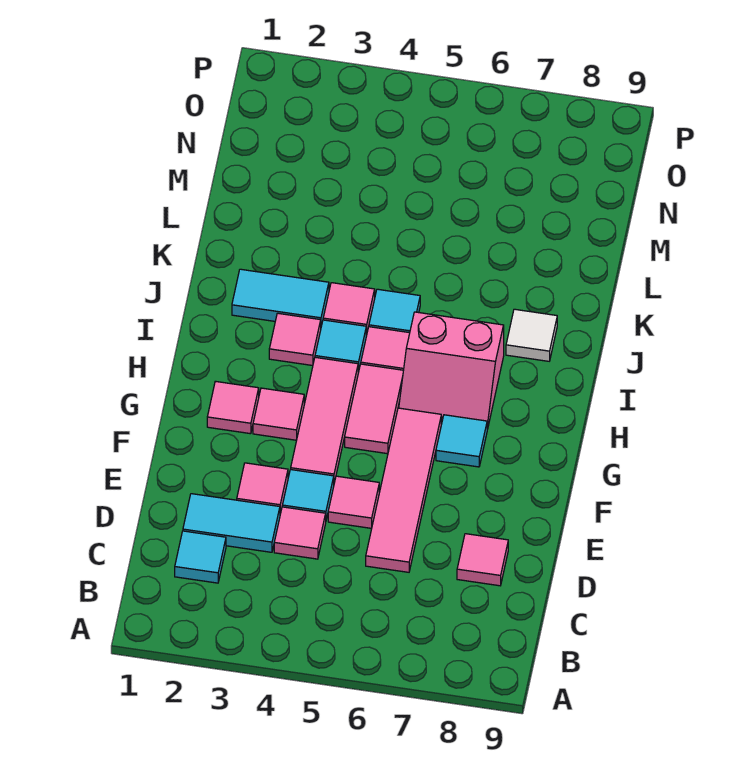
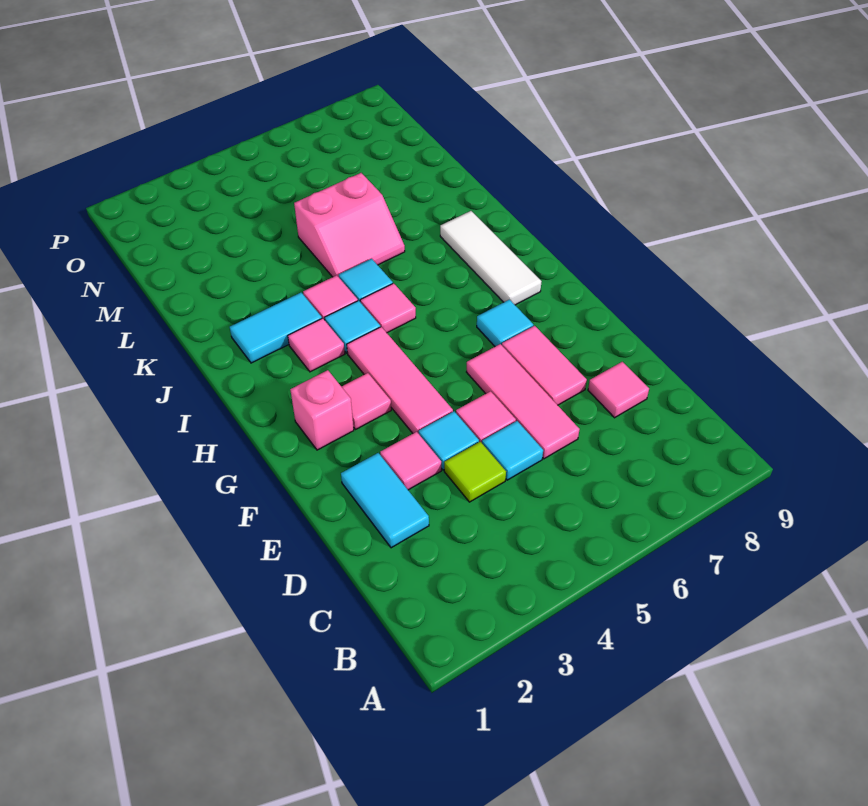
cyan tile C2 level 1 -> cyan tile D5 level 1
cyan tile D2:D3 level 1 -> cyan tile D2:E2 level 1
pink tile D4 level 1 -> lime tile D4 level 1
pink tile D6:G6 level 1 -> pink tile D6:F6 level 1
pink tile G2 level 1 -> pink brick G2 level 1
pink tile G5:H5 level 1 -> pink tile E7:F7 level 1
pink slope H6:I7 level 1 top I -> pink slope K5:L6 level 1 top L
white tile J8 level 1 -> white tile H8:J8 level 1

